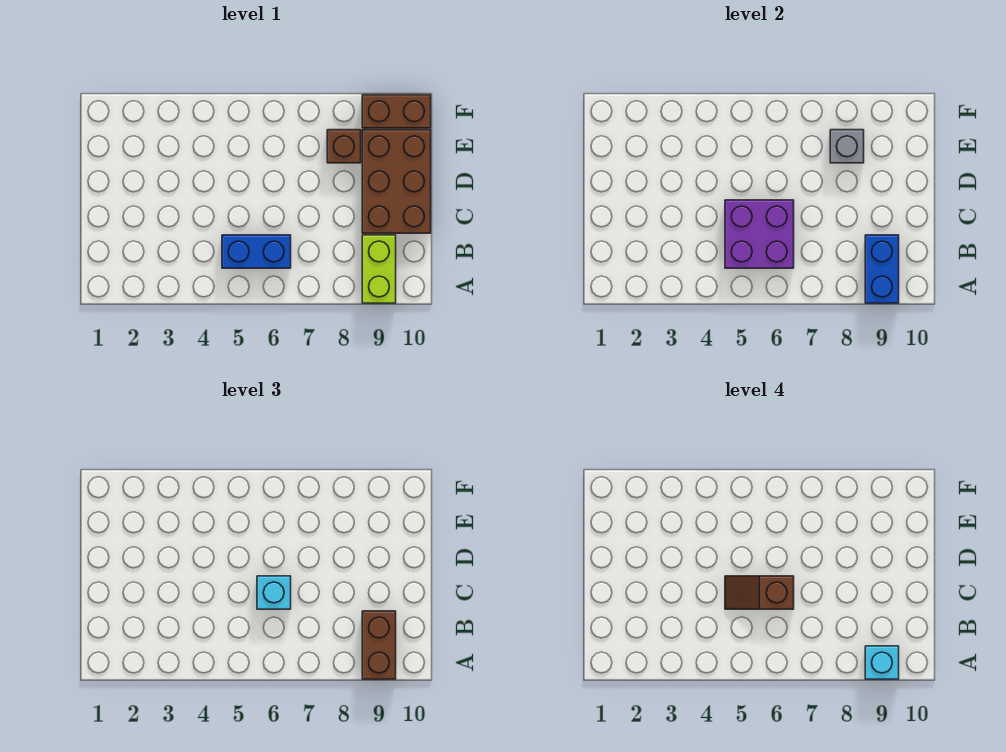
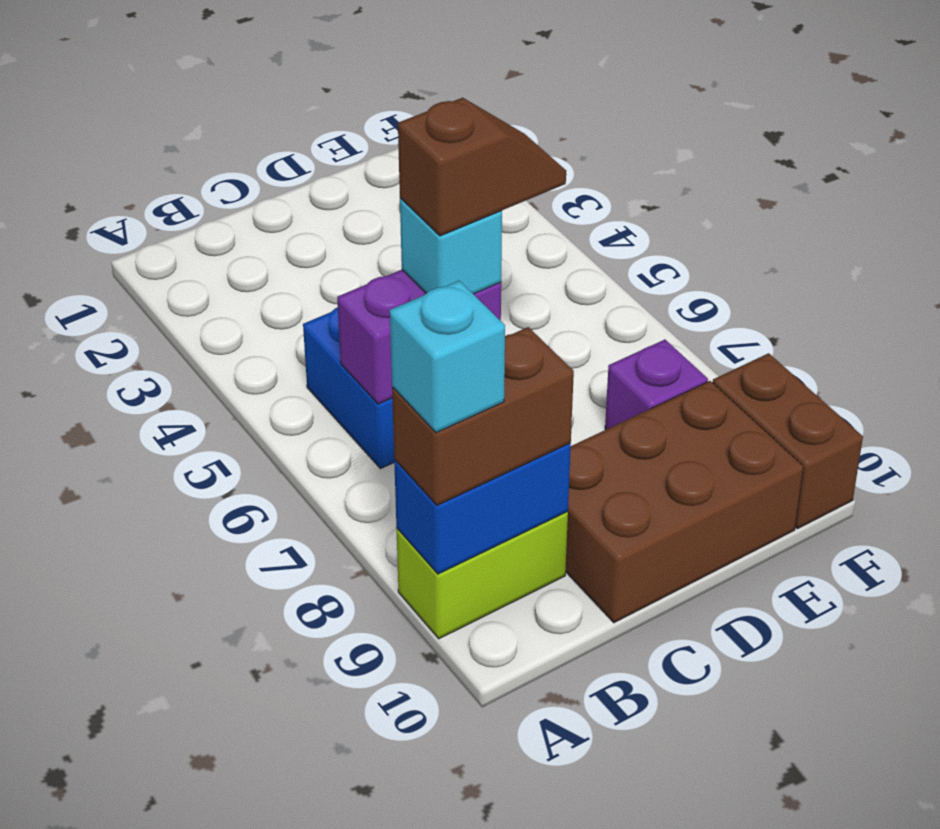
purple brick B5:C6 level 2 -> purple brick B6:C6 level 2
brown slope C5:C6 level 4 top 6 -> brown slope C6:D6 level 4 top C
brown brick E8 level 1 -> purple brick E8 level 1
grey brick E8 level 2 -> none

